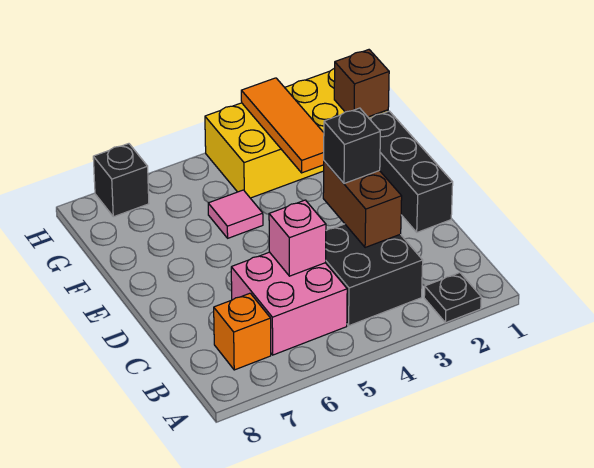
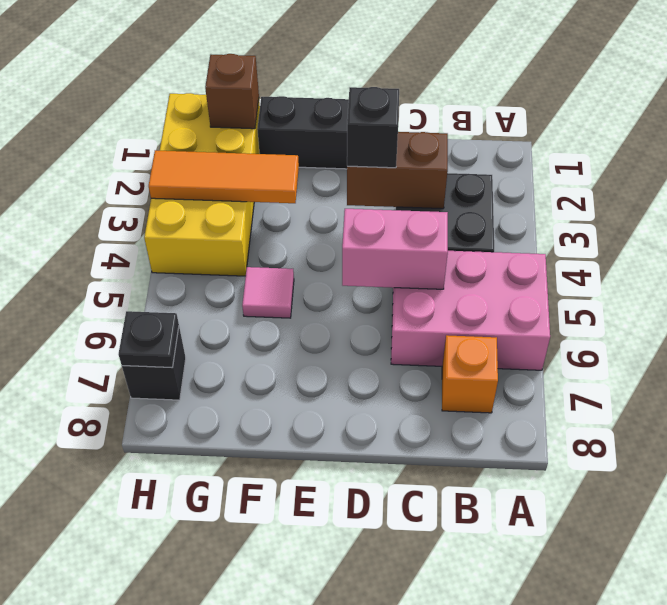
black plate A2 level 1 -> black plate H7 level 2
pink brick B5:C6 level 1 -> pink brick A5:C6 level 1
pink brick C5 level 2 -> pink brick C5:D5 level 2

